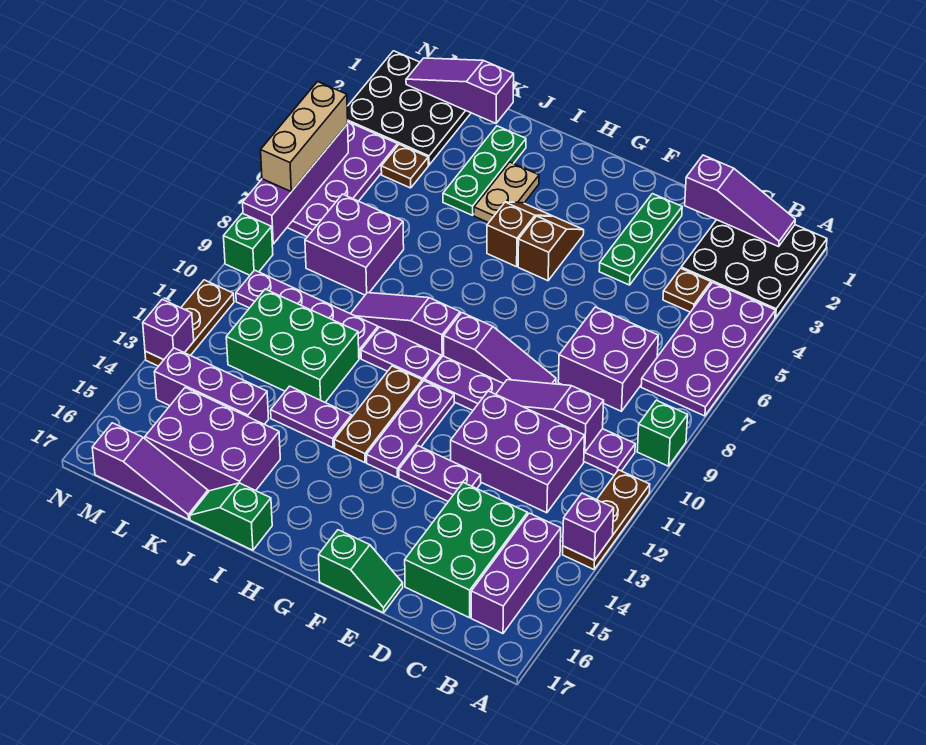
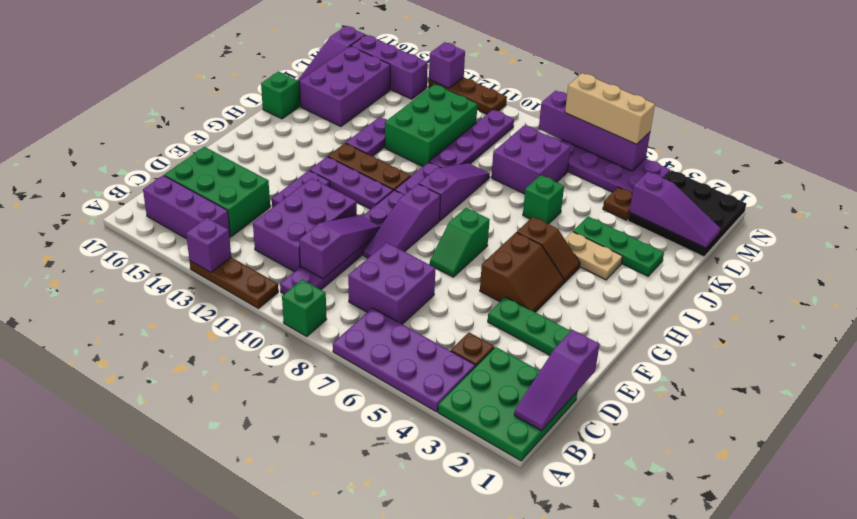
black plate A1:C3 level 1 -> green plate A1:C3 level 1
green slope E17:F17 level 1 top F -> green slope F7:G7 level 1 top G
brown slope G4:G5 level 1 top 5 -> brown slope F4:G5 level 1 top 5
purple slope K1:M1 level 2 top K -> purple slope L1:L3 level 2 top 3
purple brick K14:M14 level 1 -> purple brick M14:M16 level 1
green brick N9 level 1 -> green brick J6 level 1

